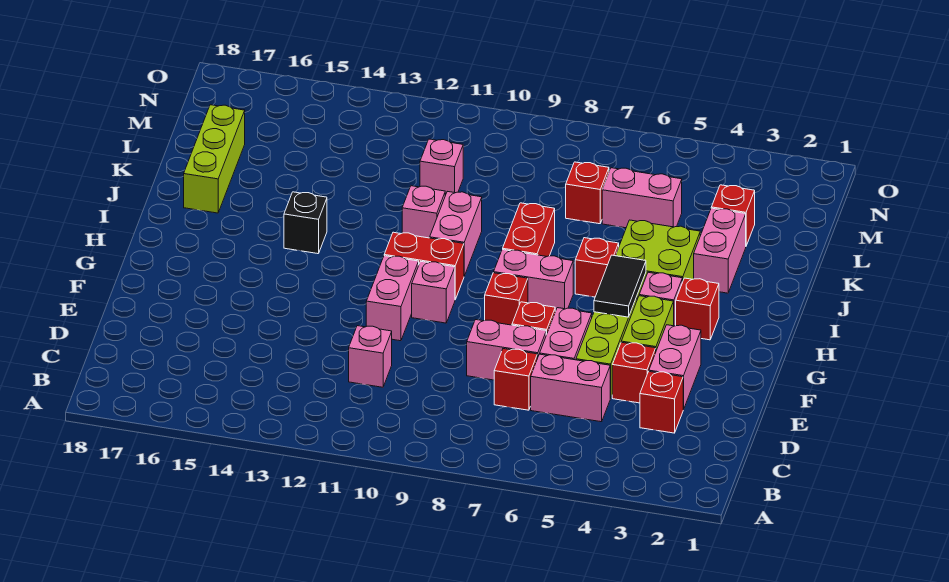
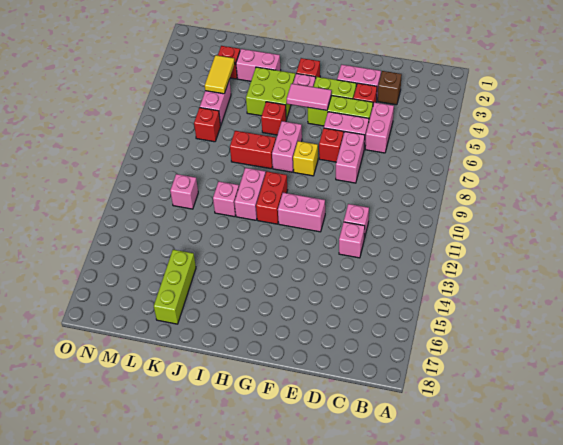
red brick D3 level 1 -> brown brick D3 level 1
red brick D7 level 1 -> none
black tile G5:H5 level 2 -> pink tile G5:H5 level 2
red brick G8 level 1 -> yellow brick G8 level 1
pink brick G10 level 1 -> pink brick D12 level 1
pink brick I10:J10 level 1 -> pink brick I10:I11 level 1
black brick I14 level 1 -> none
lime brick J17:L17 level 1 -> lime brick K15:K17 level 1
none -> yellow tile L4:L5 level 2

